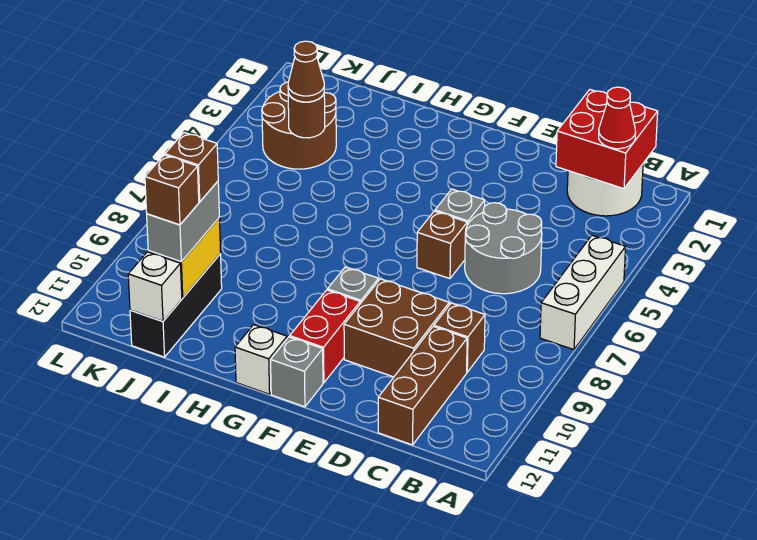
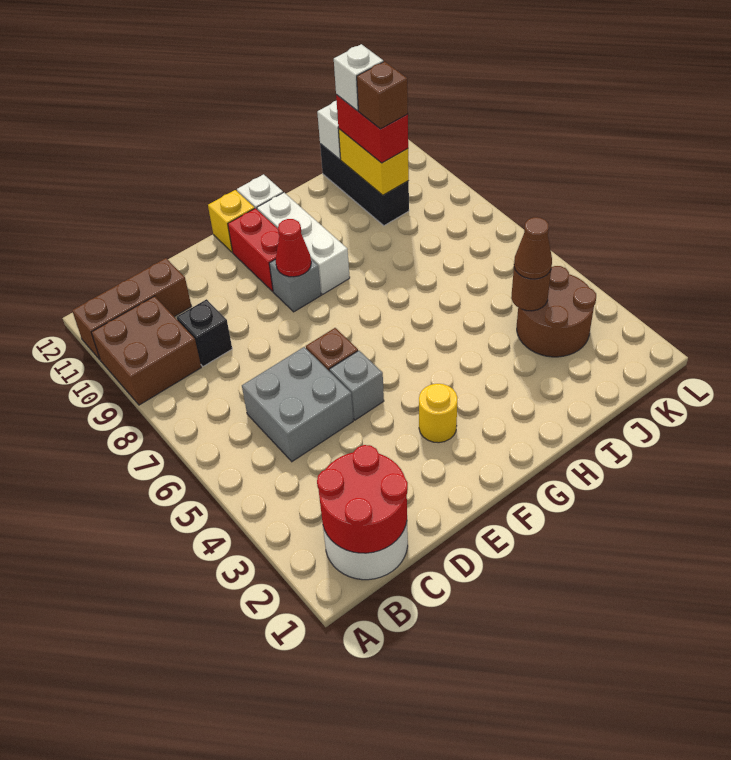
white brick A5:A7 level 1 -> white brick G9:G11 level 1
red brick B1:C2 level 2 -> red round brick B1:C2 level 2
red cone B2 level 3 -> red cone F9 level 2
grey round brick C5:D6 level 1 -> grey brick C5:D6 level 1
brown brick C9 level 1 -> black brick C9 level 1
brown brick C10:C12 level 1 -> brown brick A11:C11 level 1
brown brick D9:E10 level 1 -> brown brick A9:B10 level 1
none -> yellow round brick F3 level 1
grey brick F12 level 1 -> yellow brick F12 level 1
grey brick J10:J11 level 3 -> red brick J10:J11 level 3
brown brick J11 level 4 -> white brick J11 level 4

